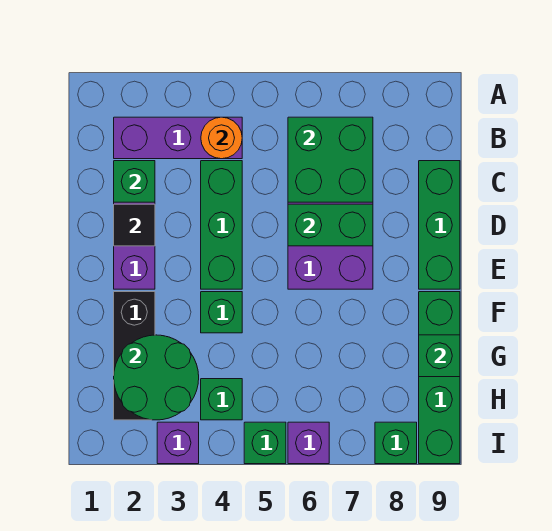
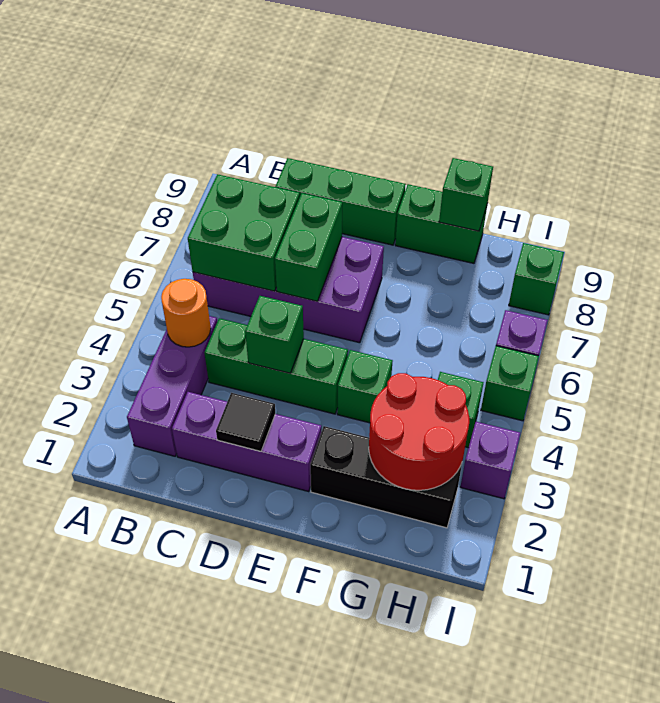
green brick C2 level 2 -> green brick D4 level 2
green brick F9:I9 level 1 -> green brick F9:G9 level 1
green round brick G2:H3 level 2 -> red round brick G2:H3 level 2

